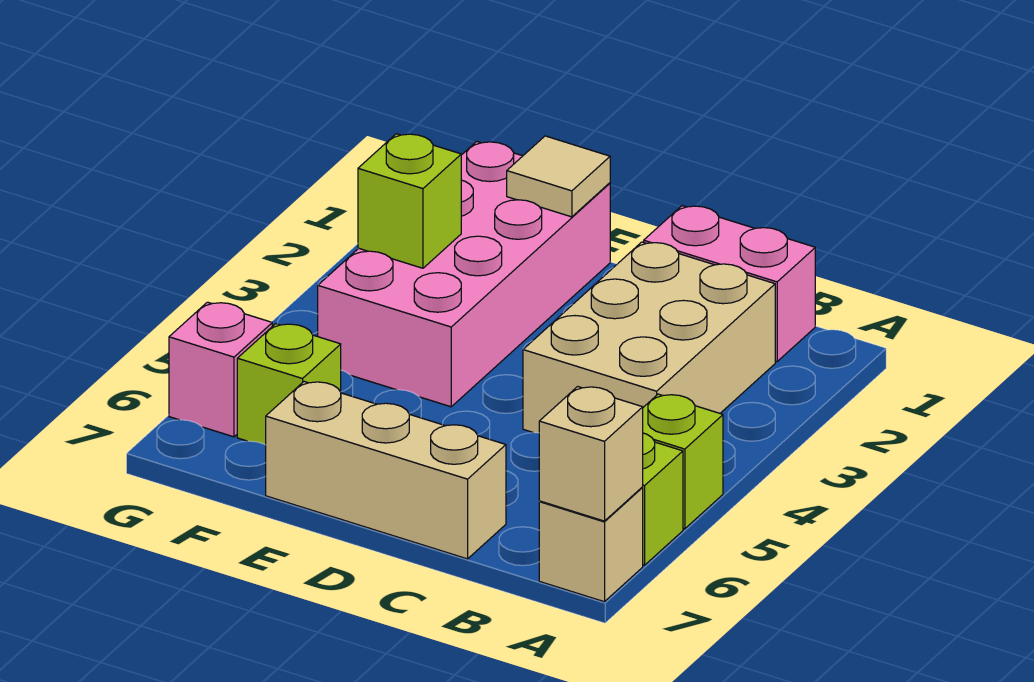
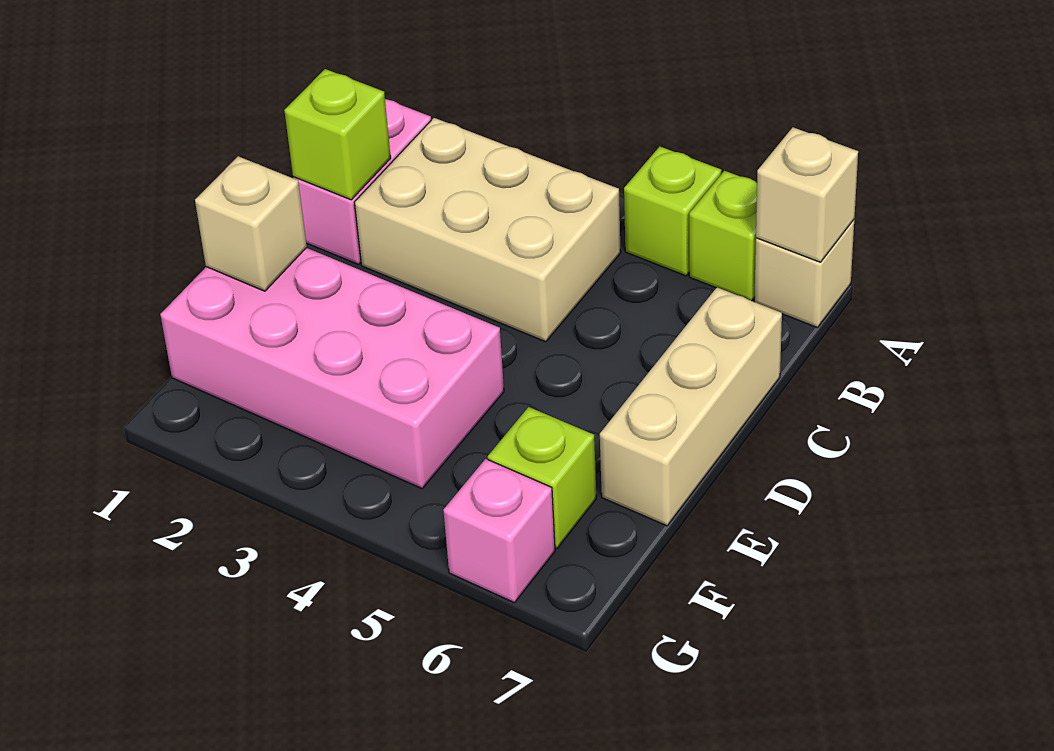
tan tile E1 level 2 -> tan brick E1 level 2
lime brick F3 level 2 -> lime brick C1 level 2

